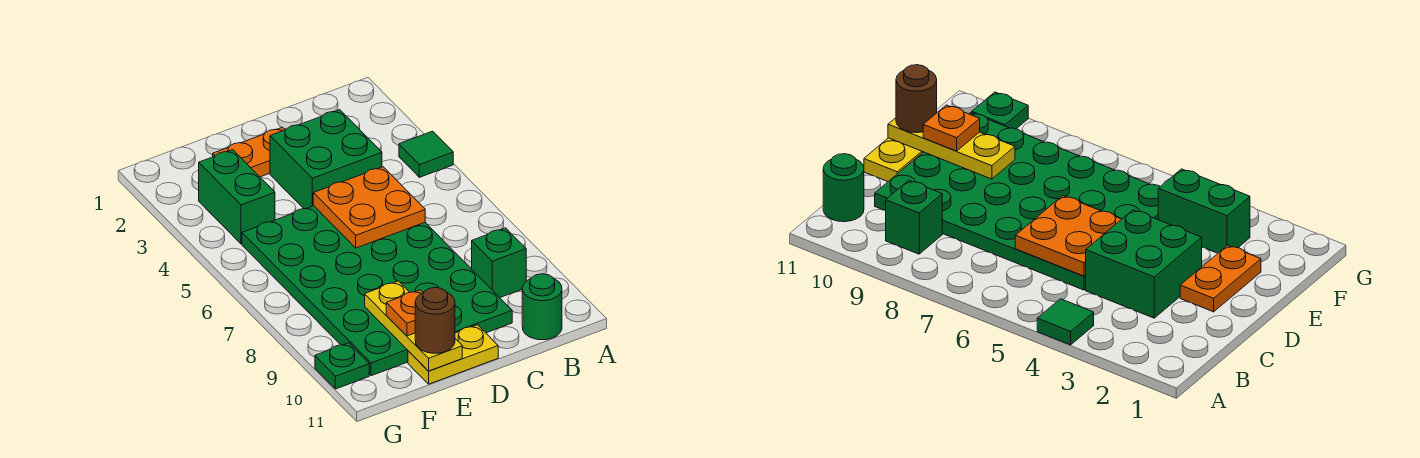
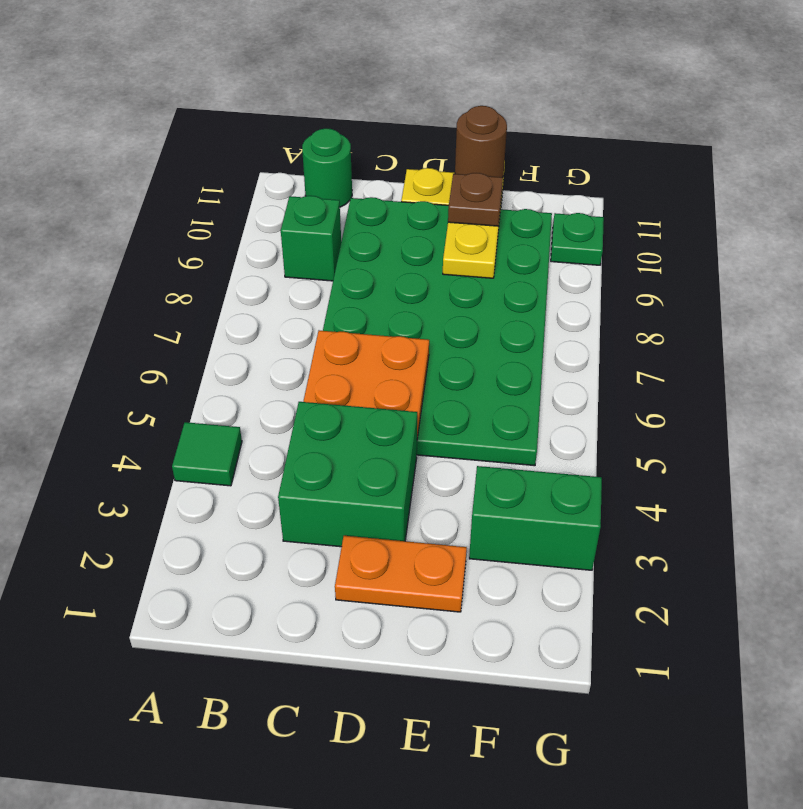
orange plate E10 level 3 -> brown plate E10 level 3
green brick F3:F4 level 1 -> green brick F3:G3 level 1

